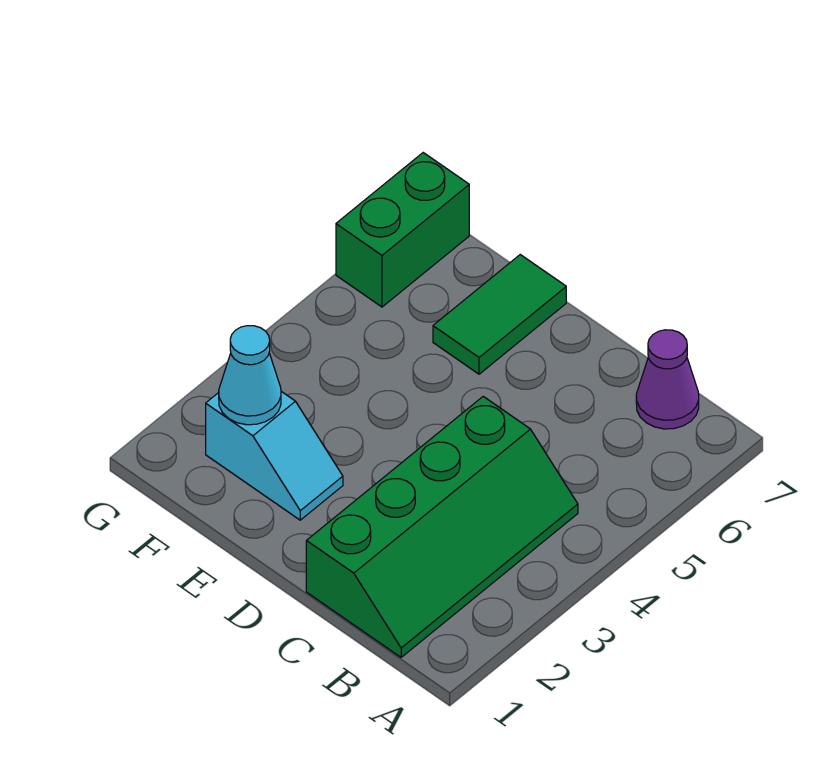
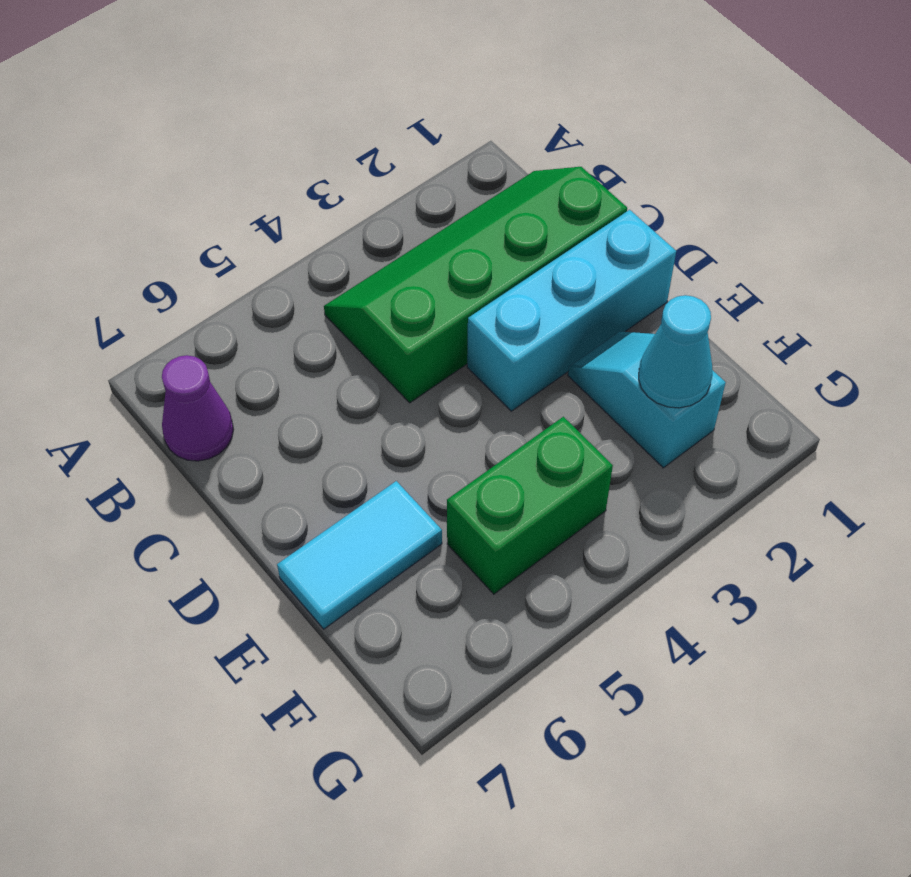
none -> cyan brick D1:D3 level 1
green tile E6:E7 level 1 -> cyan tile E6:E7 level 1
green brick G6:G7 level 1 -> green brick F4:F5 level 1

